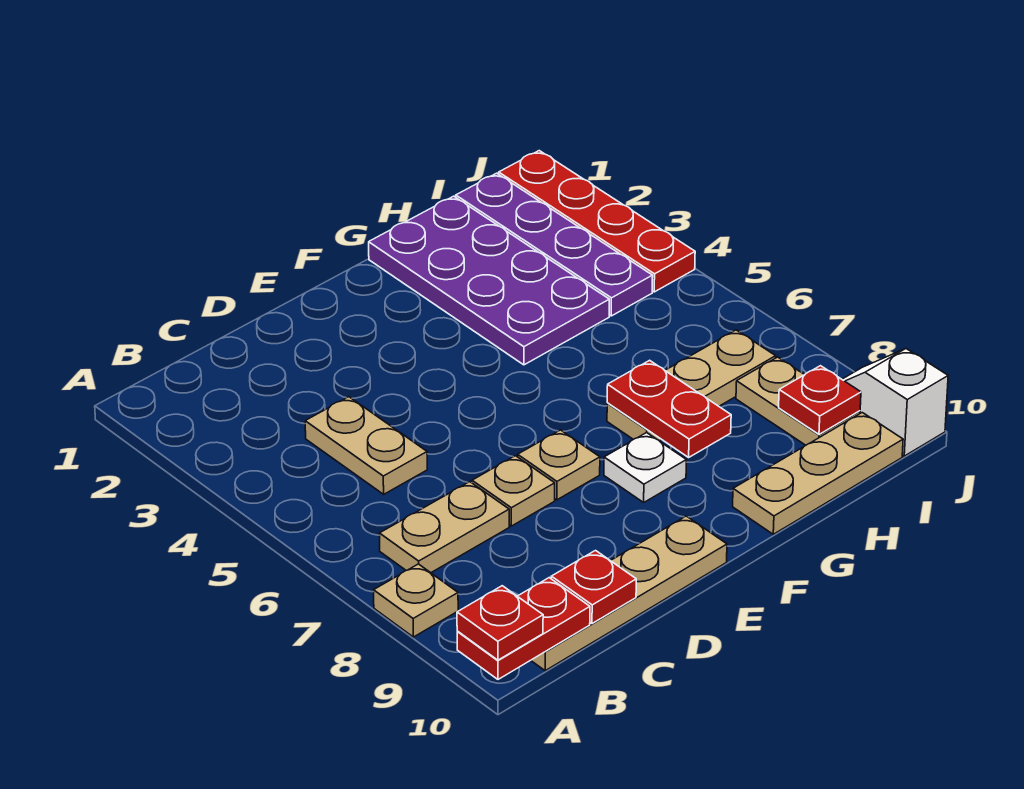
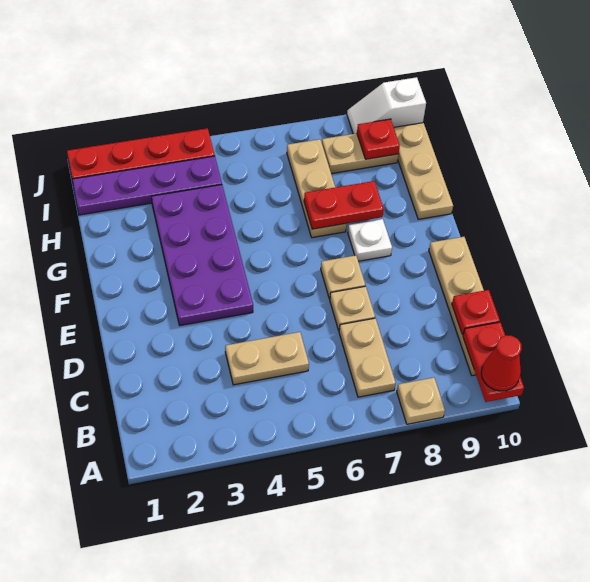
red plate A10 level 3 -> red cone A10 level 3
purple plate G1:H4 level 1 -> purple plate E3:H4 level 1

